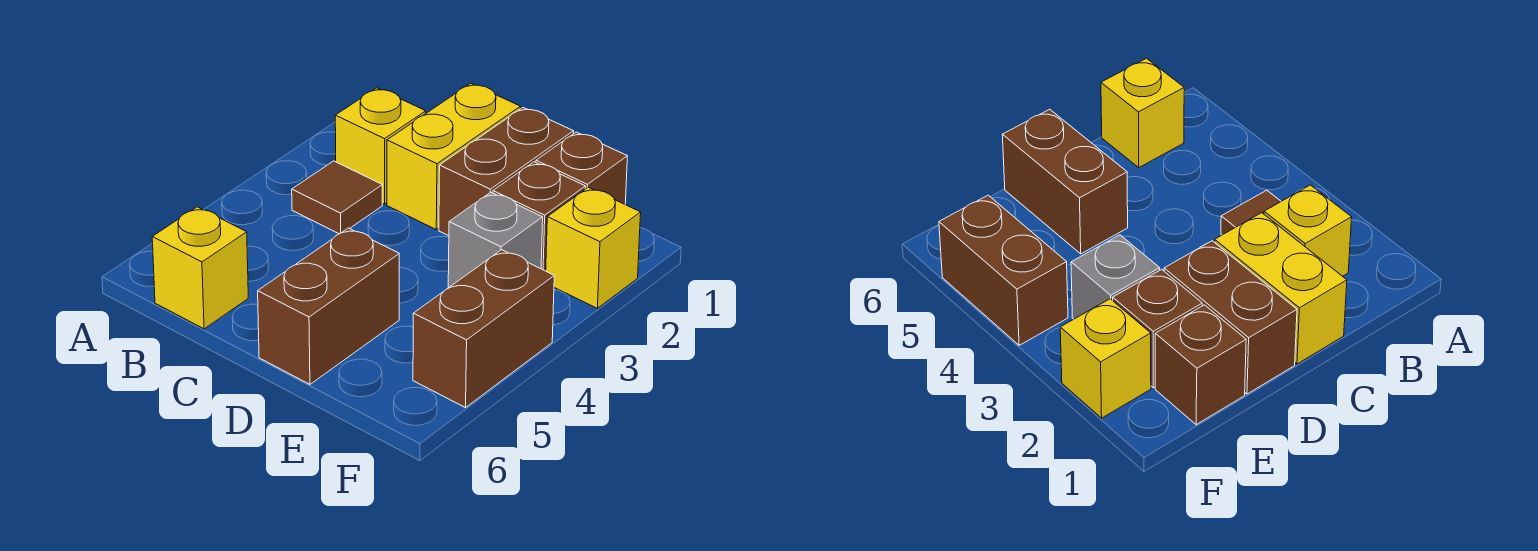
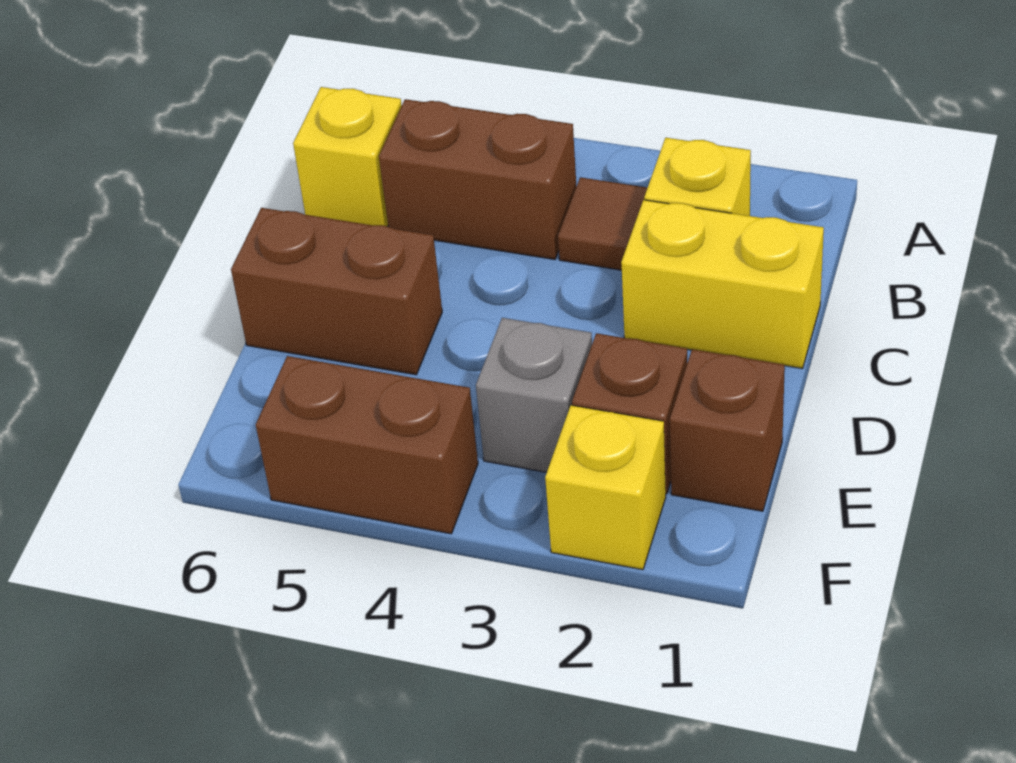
brown brick D1:D2 level 1 -> brown brick B4:B5 level 1

